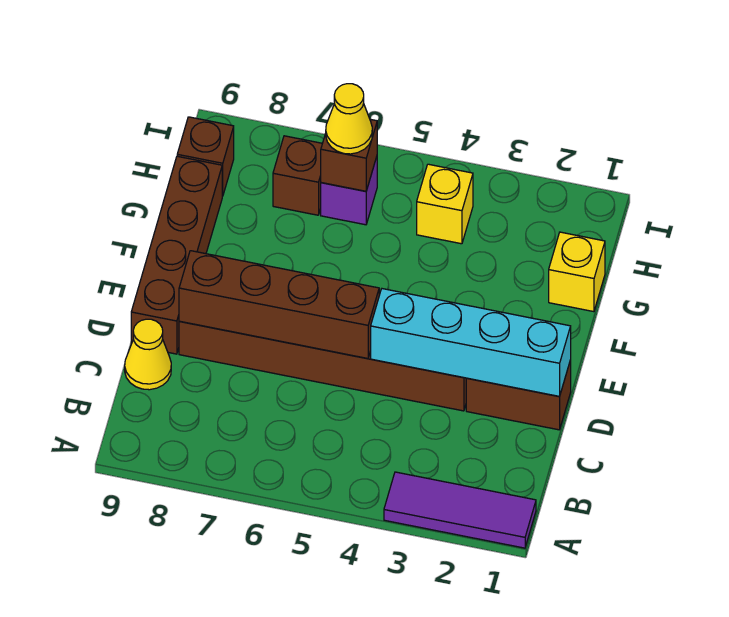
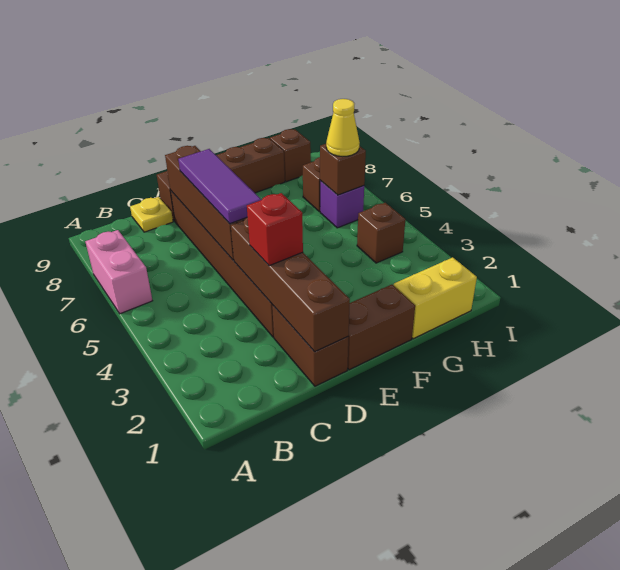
purple tile A1:A3 level 1 -> purple tile D5:D7 level 3
none -> pink brick A6:A7 level 1
yellow cone C9 level 1 -> yellow plate C9 level 1
cyan brick D1:D4 level 2 -> brown brick D1:D4 level 2
none -> red brick D3 level 3
none -> brown brick E1:F1 level 1
yellow brick G1 level 1 -> yellow brick G1:H1 level 1
yellow brick H4 level 1 -> brown brick H4 level 1

